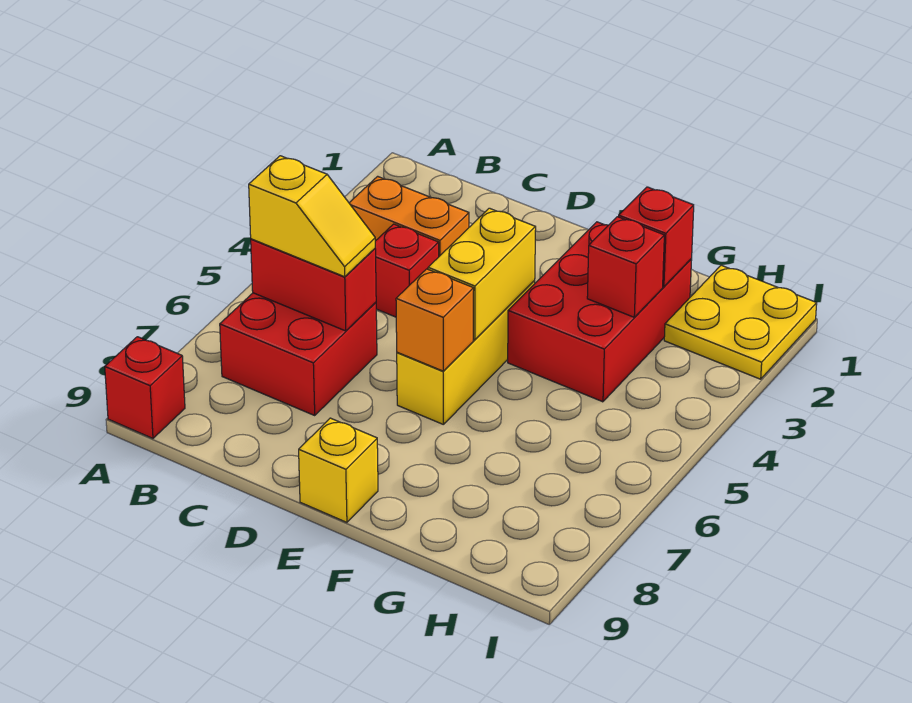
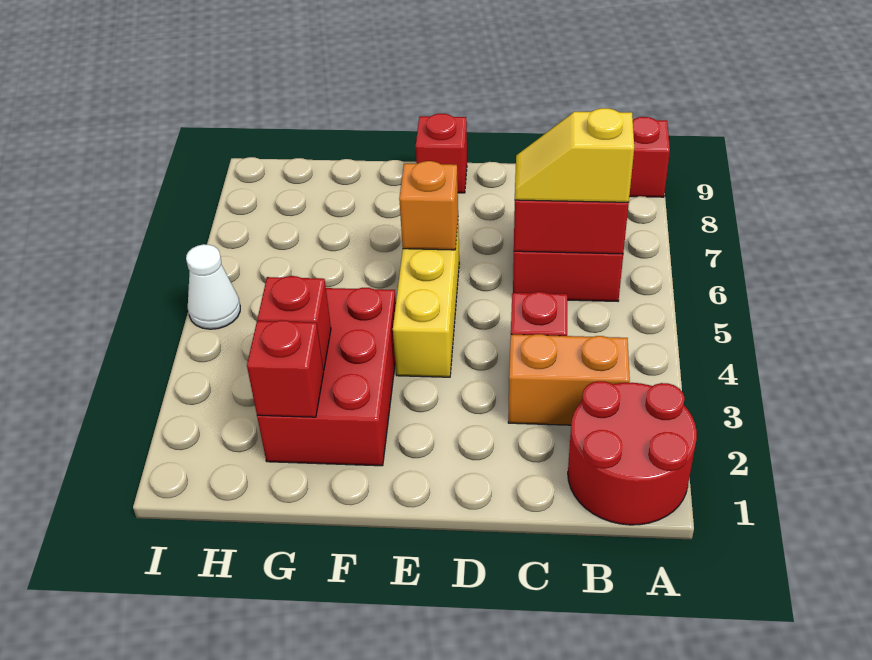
none -> red round brick A1:B2 level 1
yellow brick E4:E5 level 2 -> none
yellow brick E9 level 1 -> red brick E9 level 1
yellow plate H1:I2 level 1 -> none
none -> white cone I5 level 1

